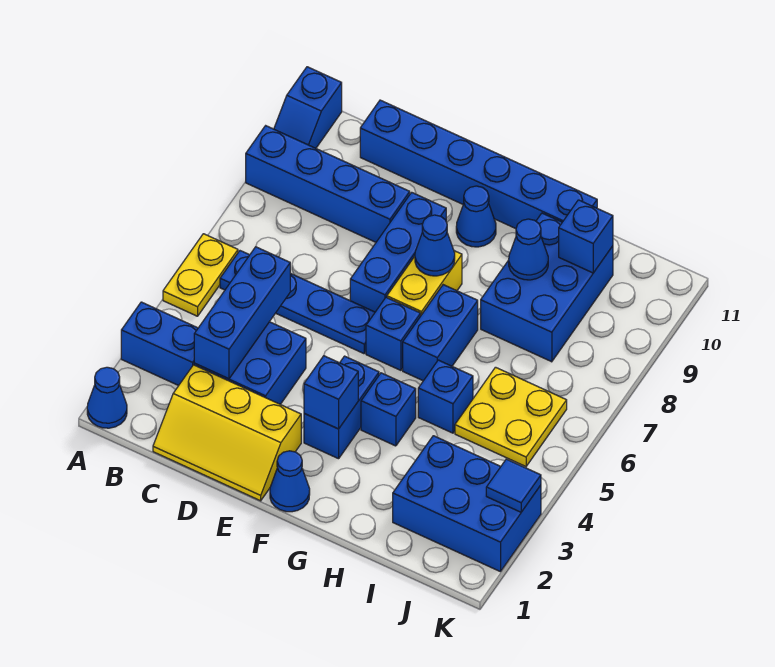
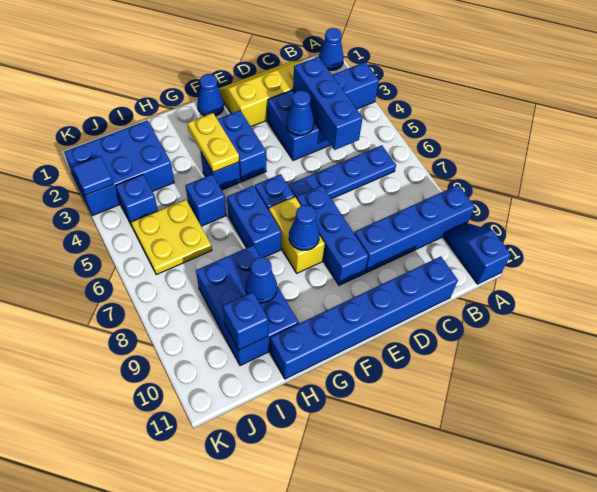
yellow plate A5:A6 level 1 -> yellow plate G3:G4 level 2
blue brick F3 level 2 -> blue brick J4 level 1
blue cone F10 level 1 -> blue cone D4 level 2

